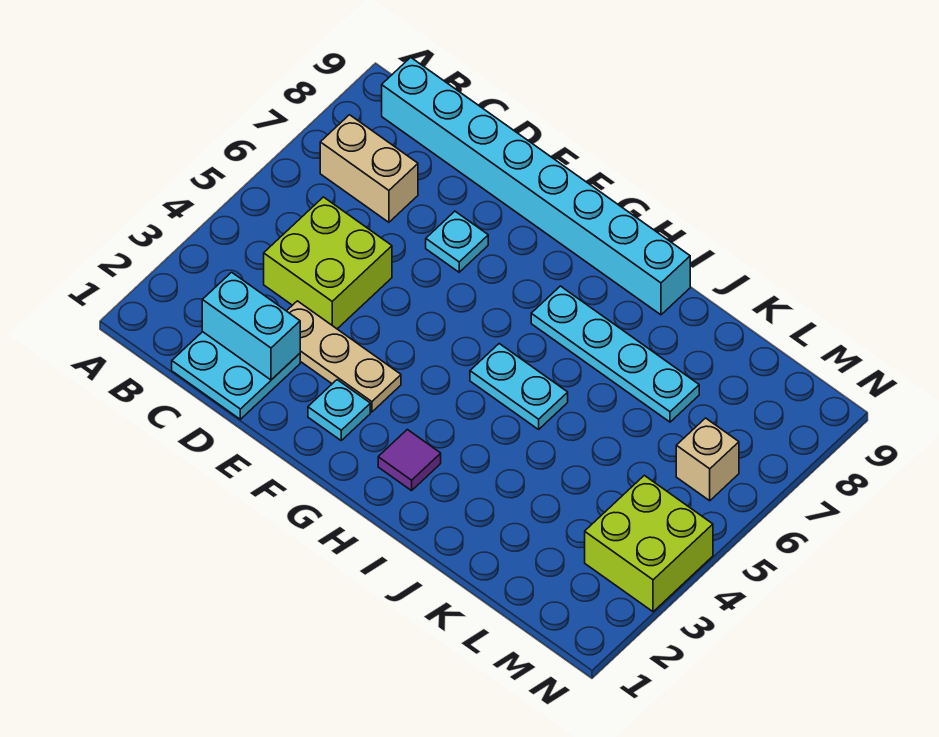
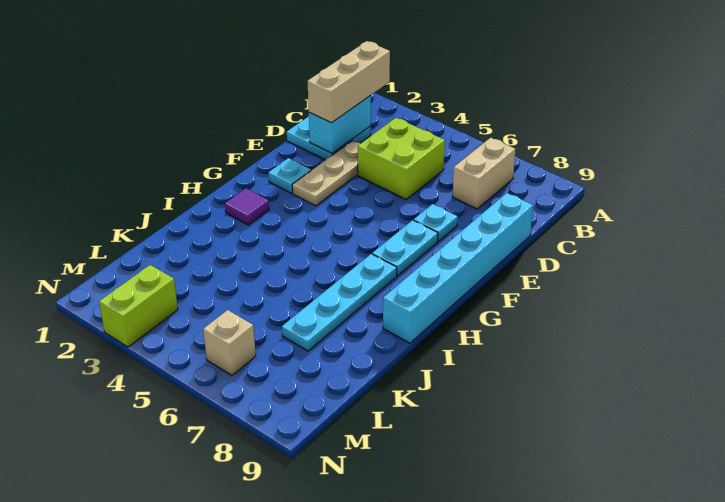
none -> tan brick B2:D2 level 3
cyan brick B9:I9 level 1 -> cyan brick D9:I9 level 1
cyan plate H5:I5 level 1 -> cyan plate F7:G7 level 1
lime brick M3:N4 level 1 -> lime brick M3:N3 level 1

